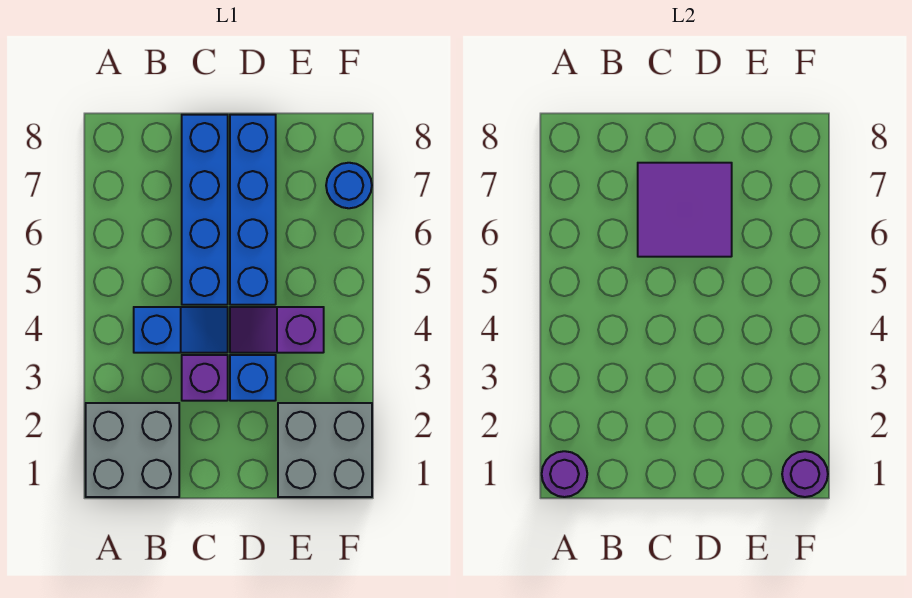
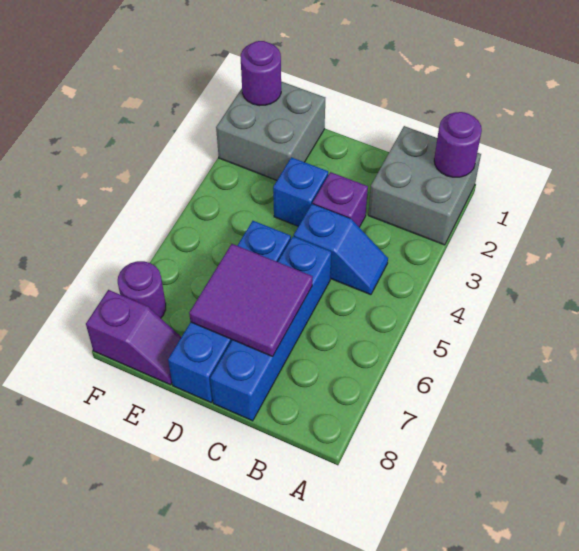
blue slope B4:C4 level 1 top B -> blue slope B4:C4 level 1 top C
purple slope D4:E4 level 1 top E -> purple slope E8:F8 level 1 top F
blue round brick F7 level 1 -> purple round brick F7 level 1

